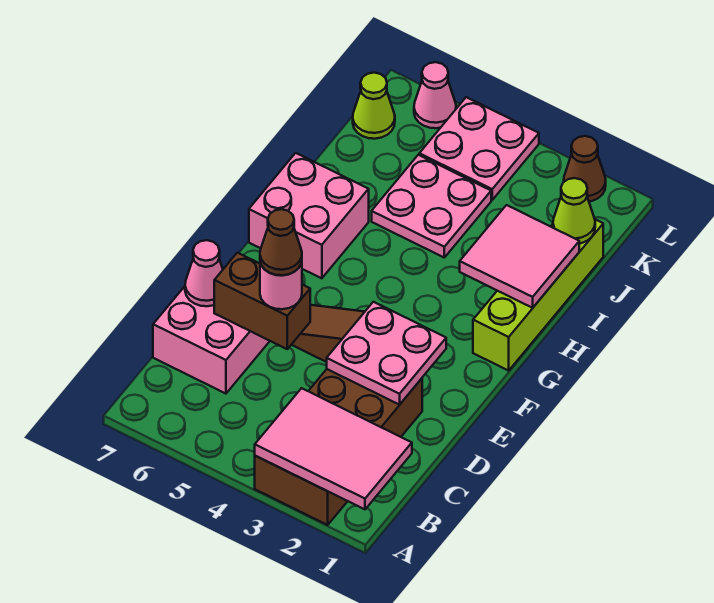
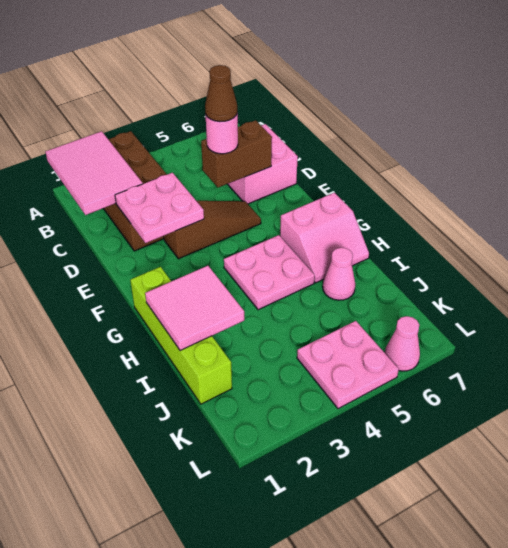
pink tile A1:B3 level 2 -> pink tile A1:C2 level 2
pink cone D7 level 2 -> pink cone I6 level 1
pink brick G6:H7 level 1 -> pink slope G6:H7 level 1 top G
pink plate I4:J5 level 1 -> pink plate G4:H5 level 1
lime cone J1 level 2 -> none
lime cone K7 level 1 -> none
brown cone L2 level 1 -> none

